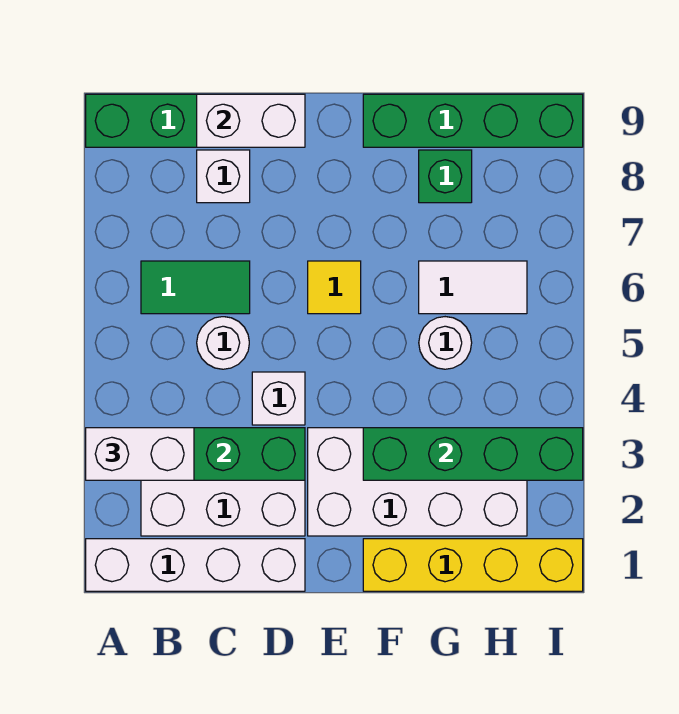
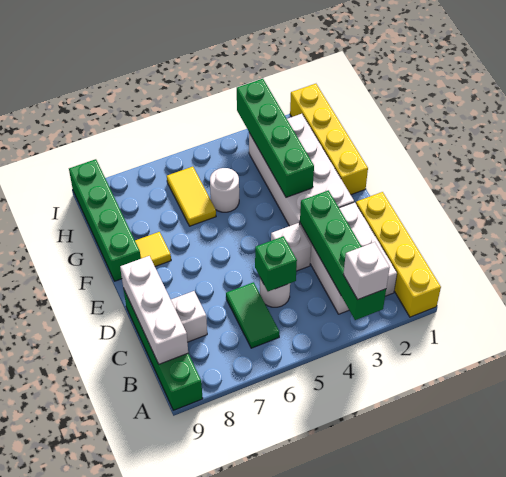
white brick A1:D1 level 1 -> yellow brick A1:D1 level 1
white brick A3:B3 level 3 -> white brick A3 level 3
white brick C9:D9 level 2 -> white brick B9:D9 level 2
yellow tile E6 level 1 -> yellow tile F8 level 1
white tile G6:H6 level 1 -> yellow tile G6:H6 level 1
green brick G8 level 1 -> green brick C5 level 2

